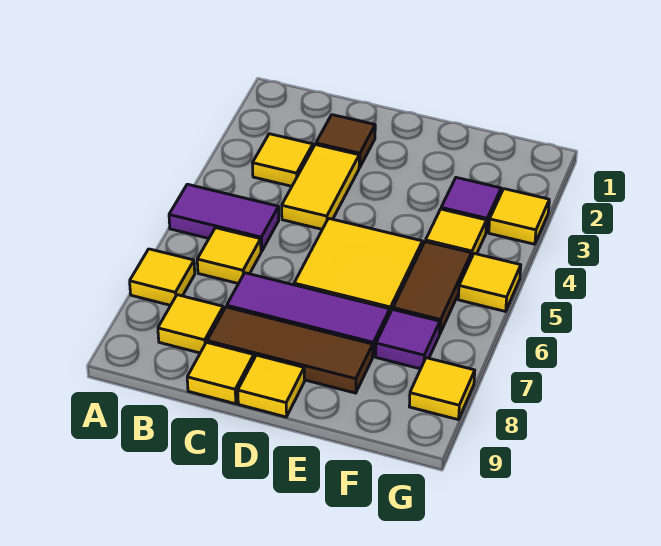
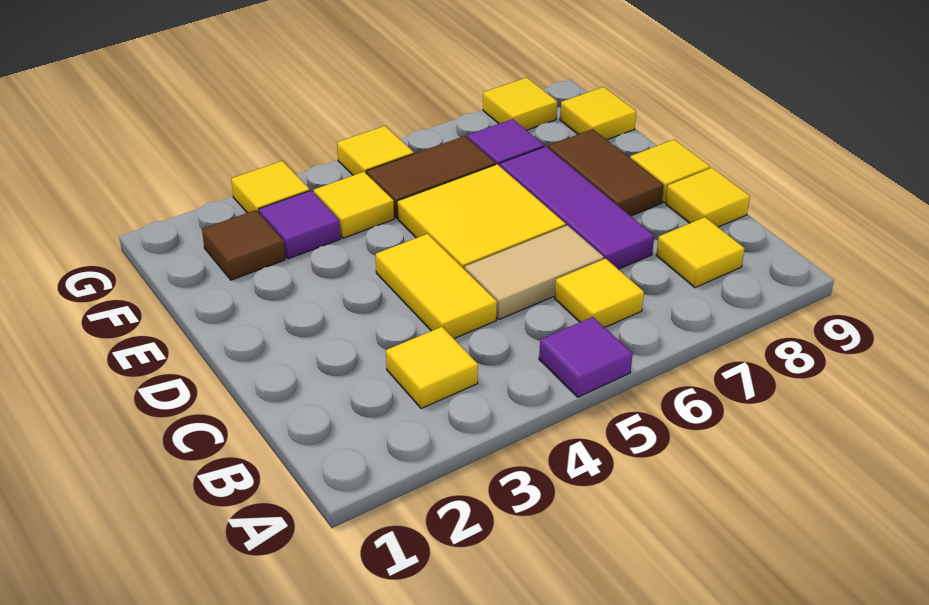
purple tile A5:B5 level 1 -> purple tile A5 level 1
yellow tile A7 level 1 -> yellow tile F9 level 1
brown tile C2 level 1 -> brown tile F2 level 1
yellow tile C3:C4 level 1 -> yellow tile C4:D4 level 1
none -> tan tile C5:C6 level 1
brown tile C8:E8 level 1 -> brown tile D8:E8 level 1

